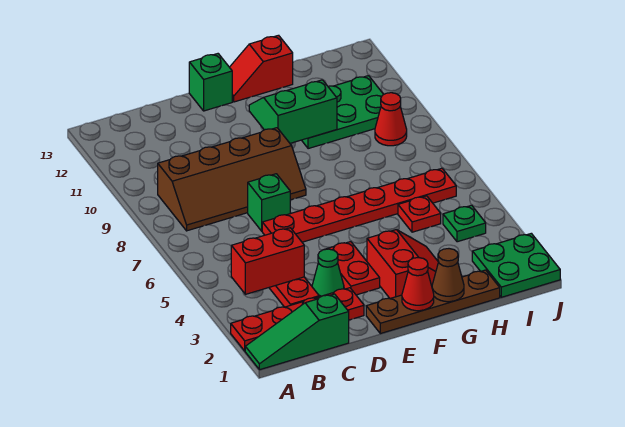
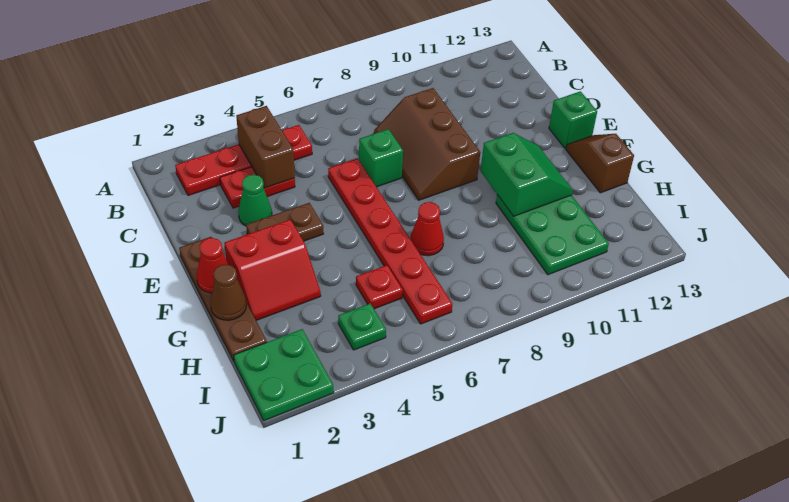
green slope A1:C1 level 1 top C -> none
red plate A2:D2 level 1 -> red plate B2:B5 level 1
red brick B4:C4 level 2 -> brown brick B4:C4 level 2
brown slope B8:E9 level 1 top 9 -> brown slope C8:E9 level 1 top 9
red plate E3:E4 level 1 -> brown plate E3:E4 level 1
red slope F13:G13 level 1 top G -> brown slope F13:G13 level 1 top G
red cone I9 level 1 -> red cone G7 level 1

